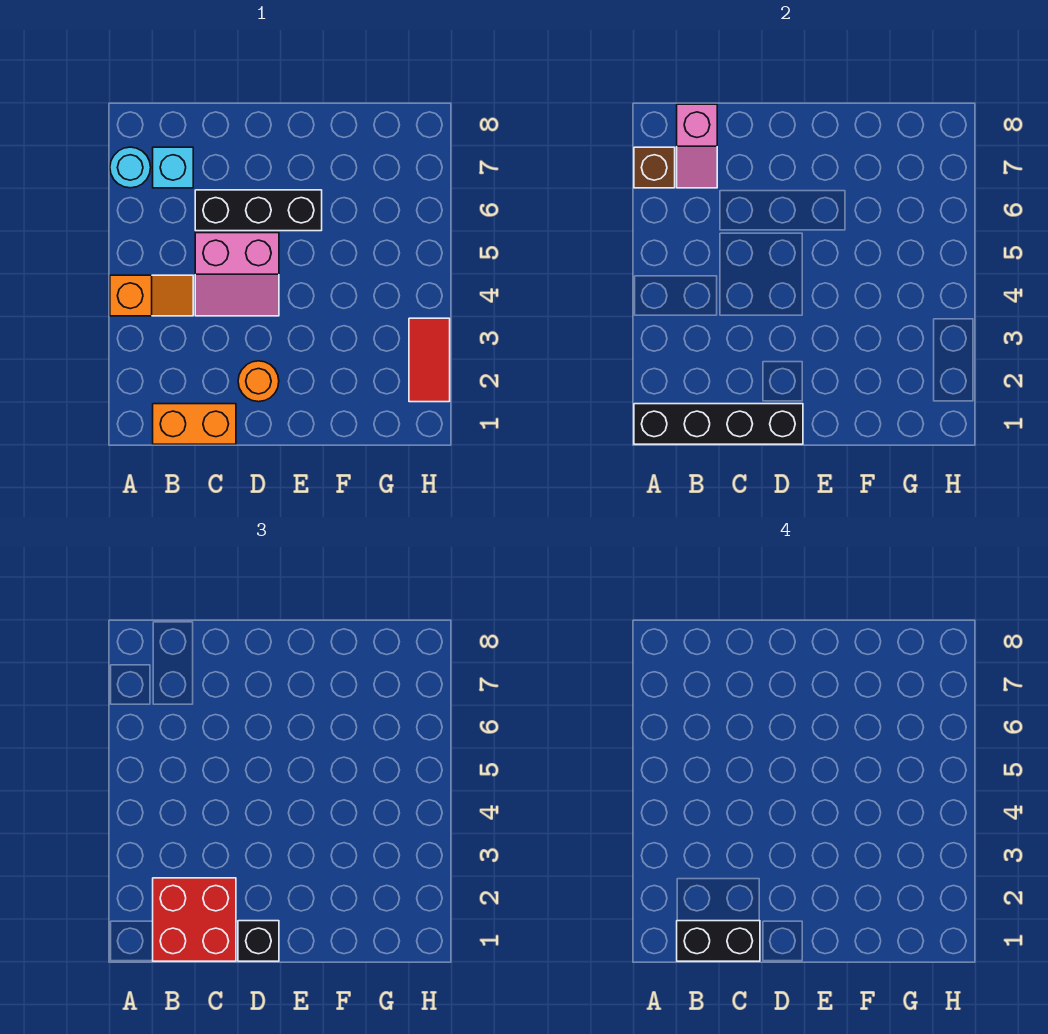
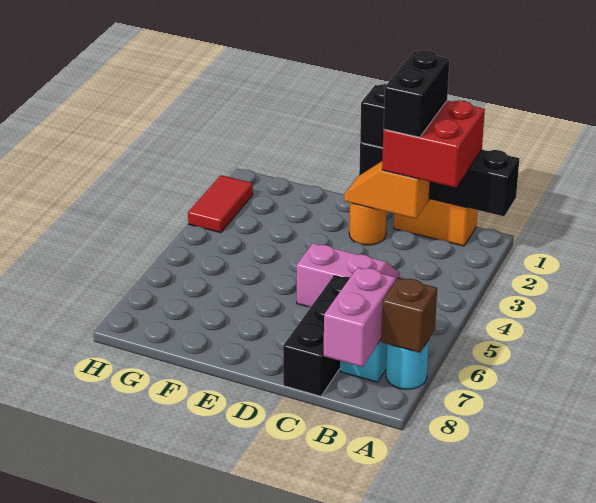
orange slope A4:B4 level 1 top A -> orange slope C2:D2 level 2 top C
black brick B1:C1 level 4 -> black brick C1:C2 level 4
pink slope B7:B8 level 2 top 8 -> pink brick B7:B8 level 2
black brick C6:E6 level 1 -> black brick C6:C8 level 1

